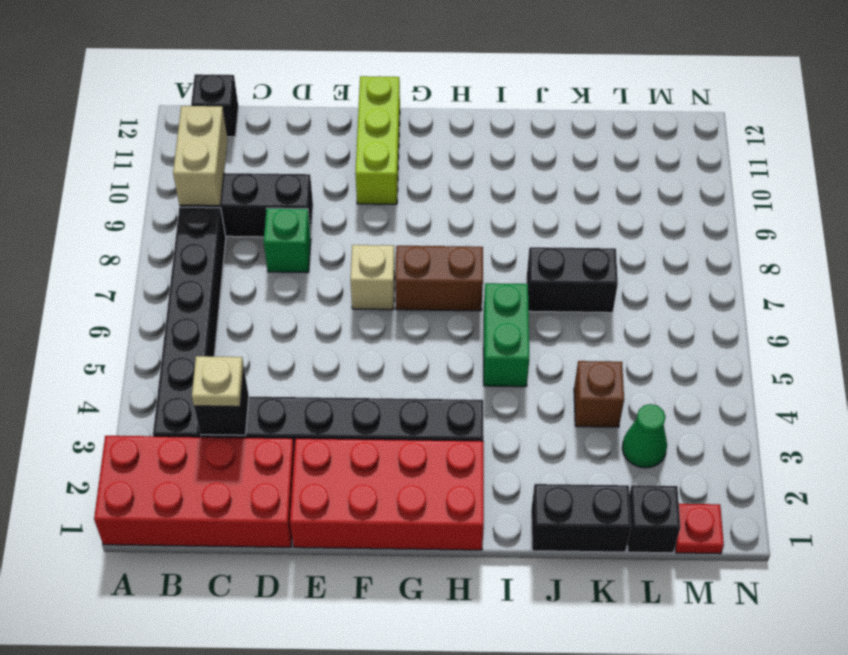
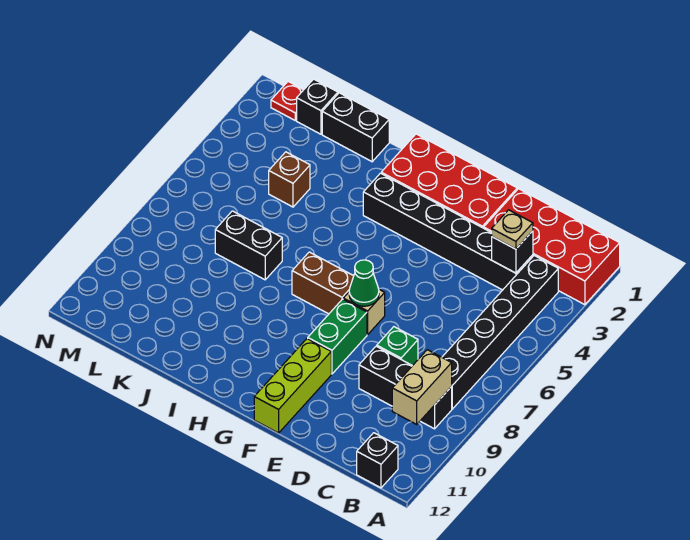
green brick I5:I6 level 1 -> green brick F8:F9 level 1
green cone L3 level 1 -> green cone F7 level 2

